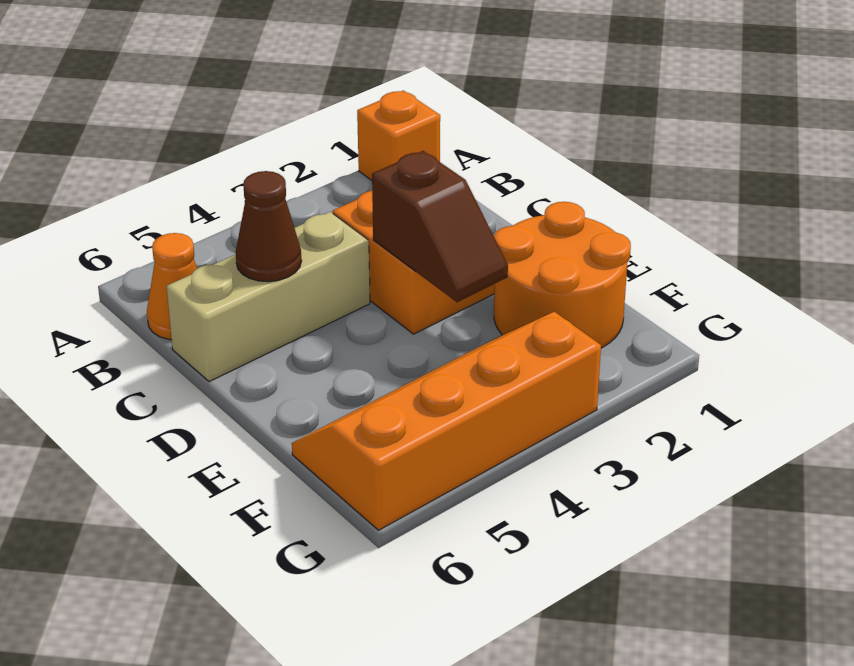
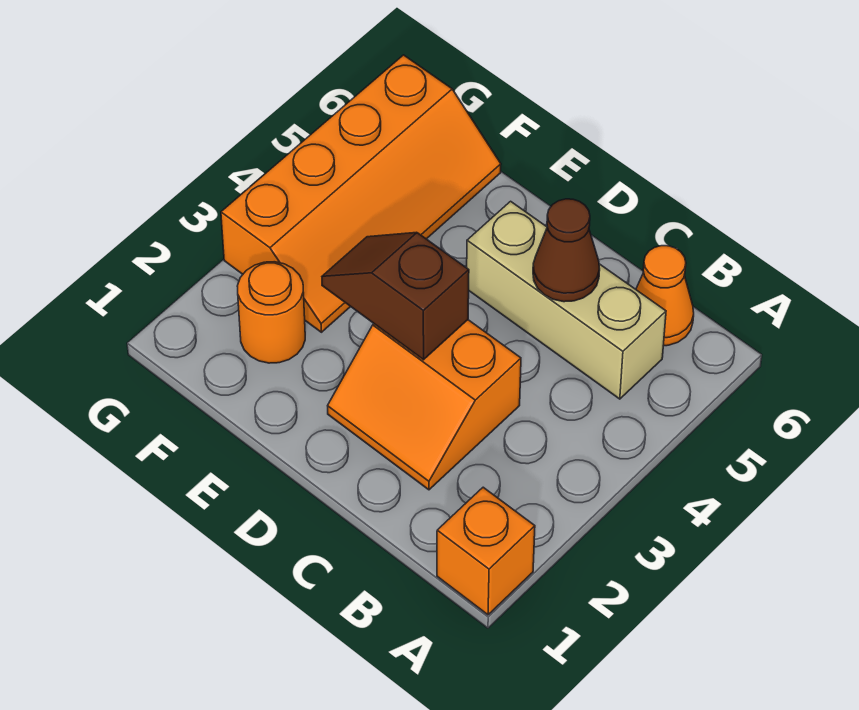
tan brick C4:C6 level 1 -> tan brick B5:D5 level 1
orange round brick E1:F2 level 1 -> orange round brick F2 level 1

